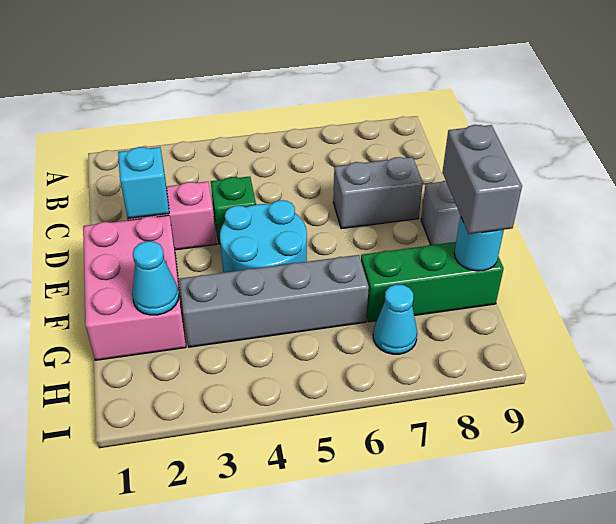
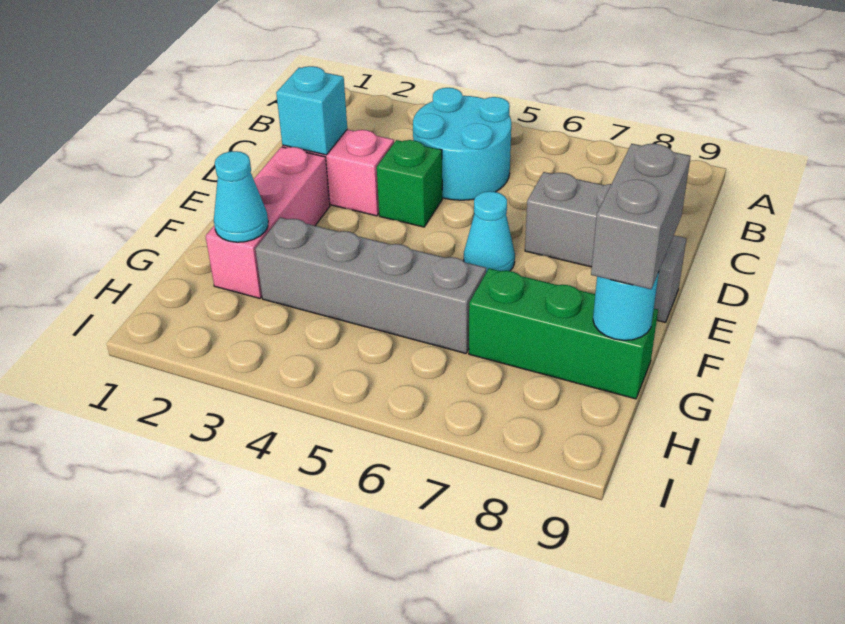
pink brick E1:G2 level 1 -> pink brick E2:G2 level 1
cyan round brick E4:F5 level 1 -> cyan round brick B4:C5 level 1
cyan cone H7 level 1 -> cyan cone E6 level 1

